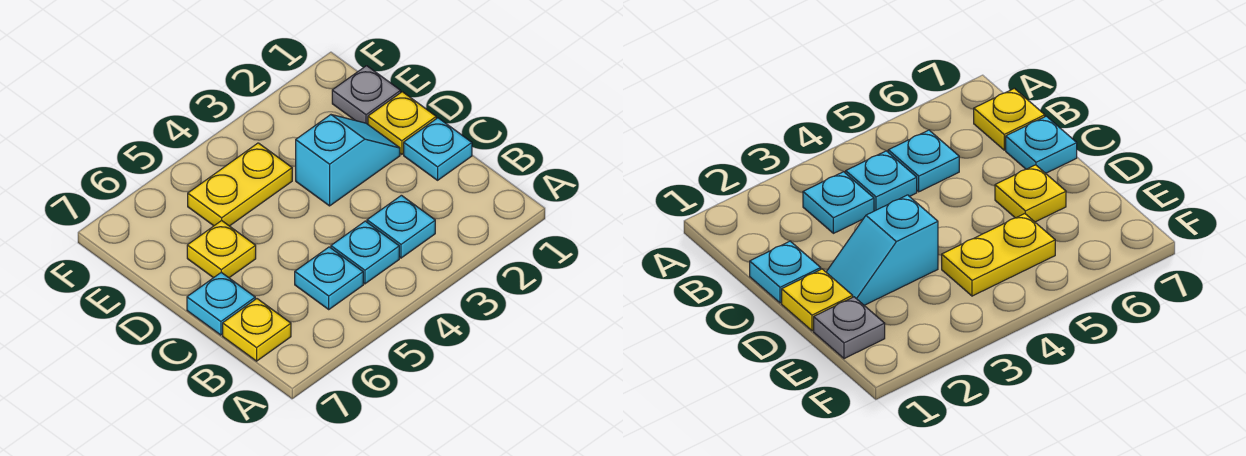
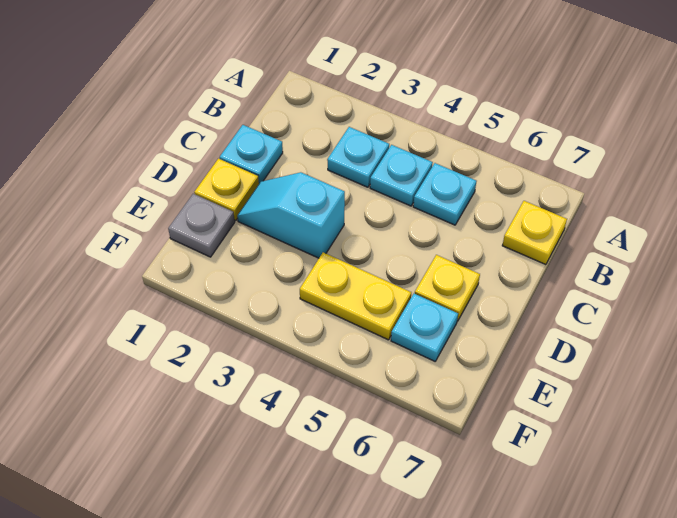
cyan plate C7 level 1 -> cyan plate E6 level 1

